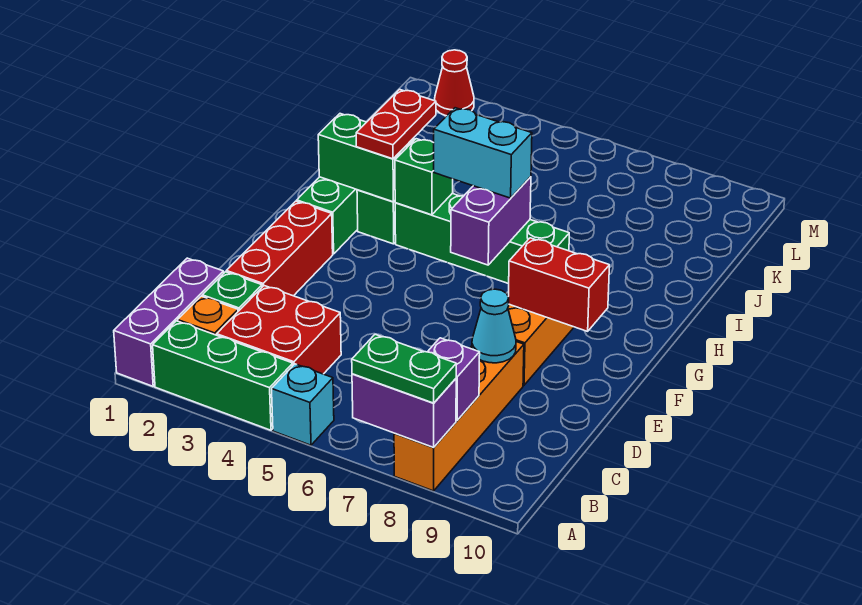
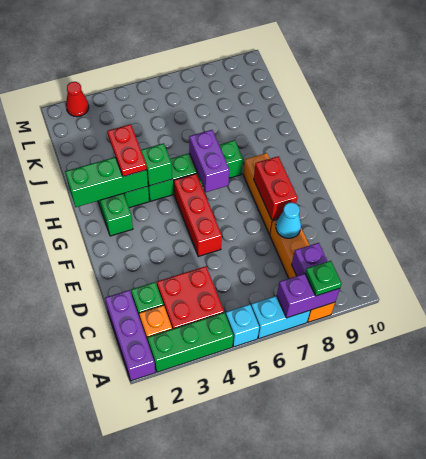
green plate A7:A8 level 3 -> green plate A8 level 3
red brick D2:F2 level 1 -> red brick E5:G5 level 1
red brick F8:F9 level 2 -> red brick E8:F8 level 2
green brick H2:H3 level 2 -> green brick H1:H3 level 2
cyan brick H5:H6 level 3 -> cyan brick A6:A7 level 1

